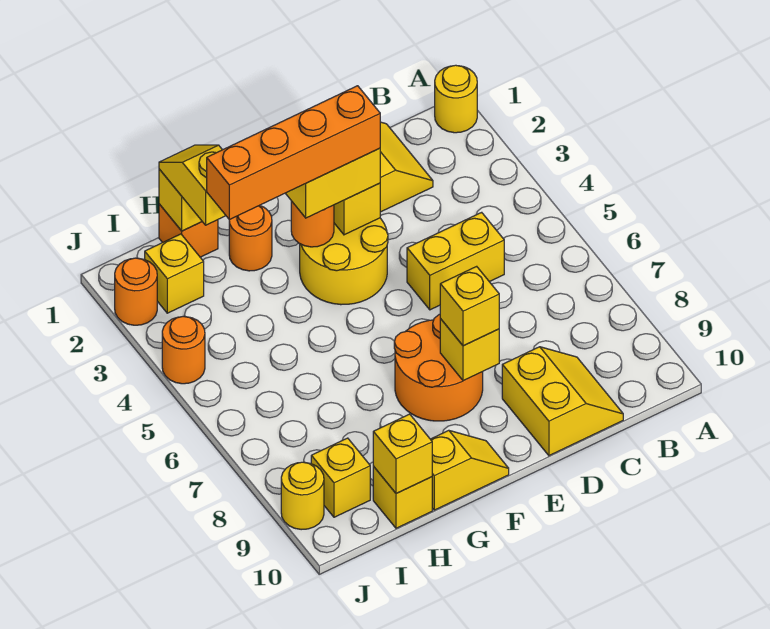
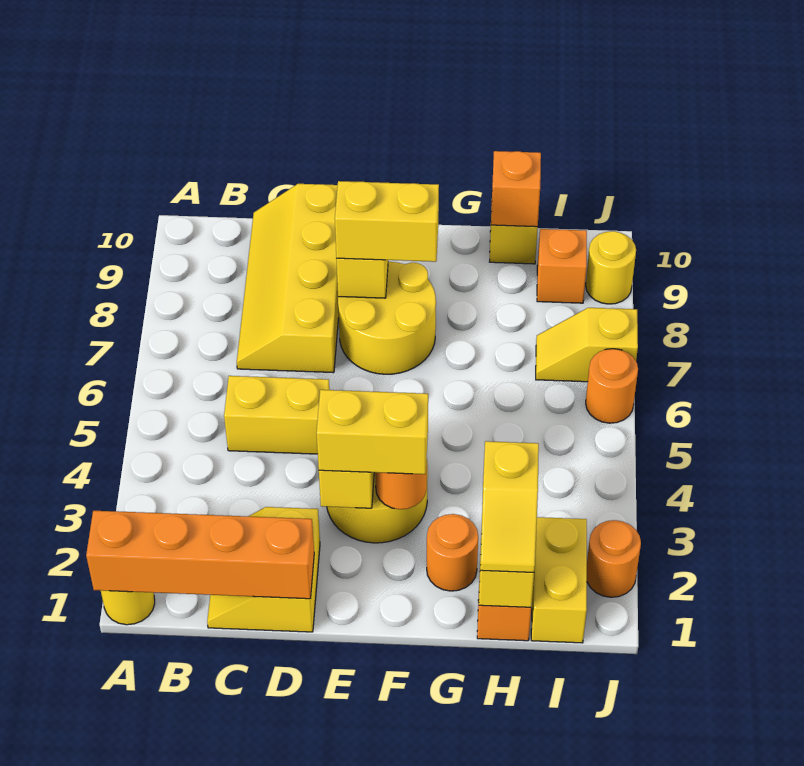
yellow slope C9:D10 level 1 top D -> yellow slope C7:D10 level 1 top D
orange brick E3:H3 level 4 -> orange brick A1:D1 level 2
orange round brick E7:F8 level 1 -> yellow round brick E7:F8 level 1
yellow brick E8 level 3 -> yellow brick E8:F8 level 3
yellow slope F10:G10 level 1 top G -> yellow slope I7:J7 level 1 top J
yellow brick H10 level 2 -> orange brick H10 level 2
yellow brick I2 level 1 -> yellow brick I1:I2 level 1
yellow brick I9 level 1 -> orange brick I9 level 1
orange round brick J4 level 1 -> orange round brick J6 level 1

